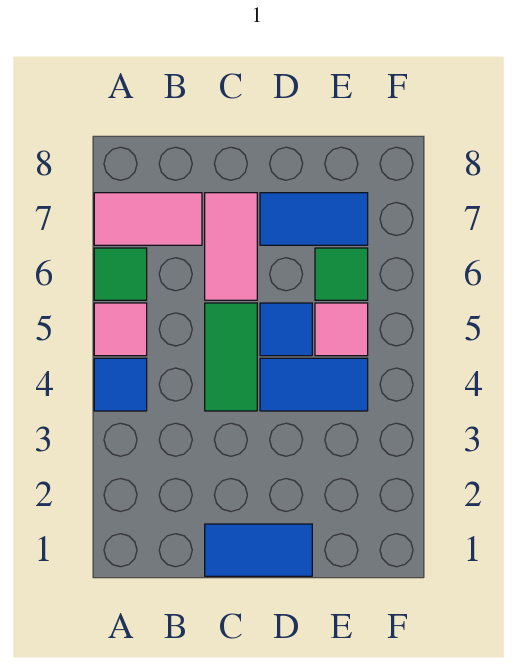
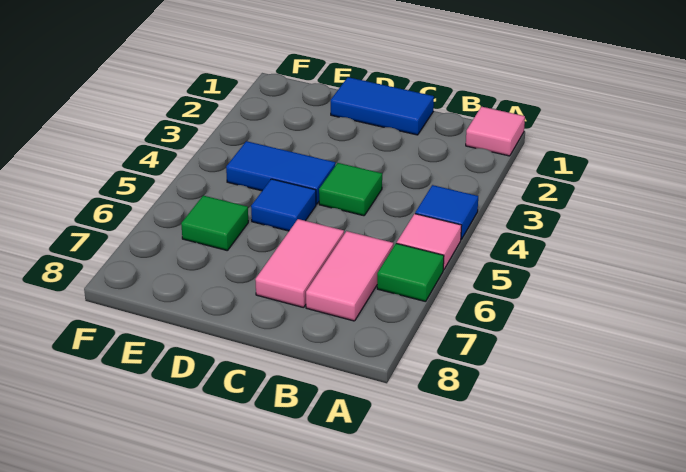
pink tile A7:B7 level 1 -> pink tile B6:B7 level 1
green tile C4:C5 level 1 -> green tile C4 level 1
blue tile D7:E7 level 1 -> none
pink tile E5 level 1 -> pink tile A1 level 1

